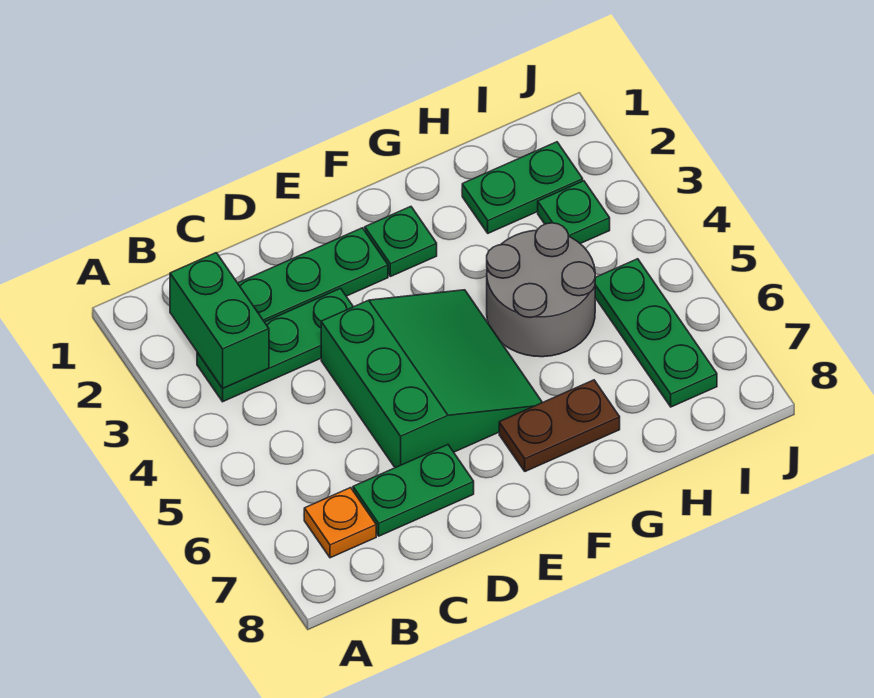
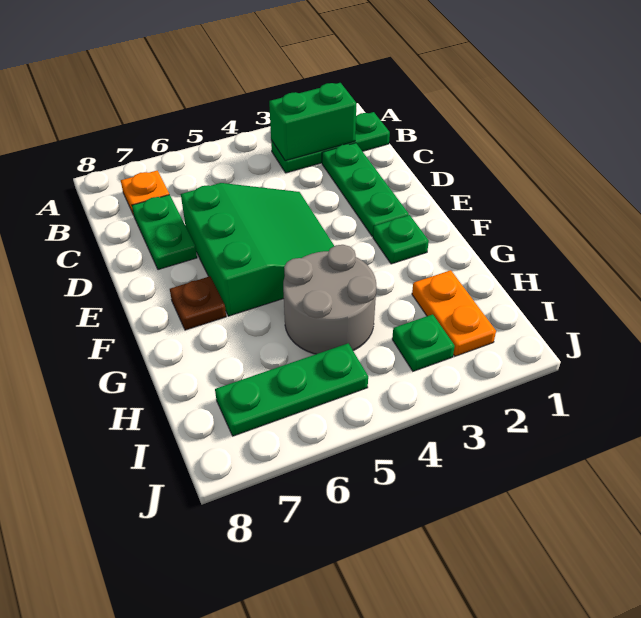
green plate B3:D3 level 1 -> green plate B1:B3 level 1
green slope D4:F6 level 1 top D -> green slope D4:F6 level 1 top 6
brown plate F7:G7 level 1 -> brown plate F7 level 1
green plate H2:I2 level 1 -> orange plate H2:I2 level 1

